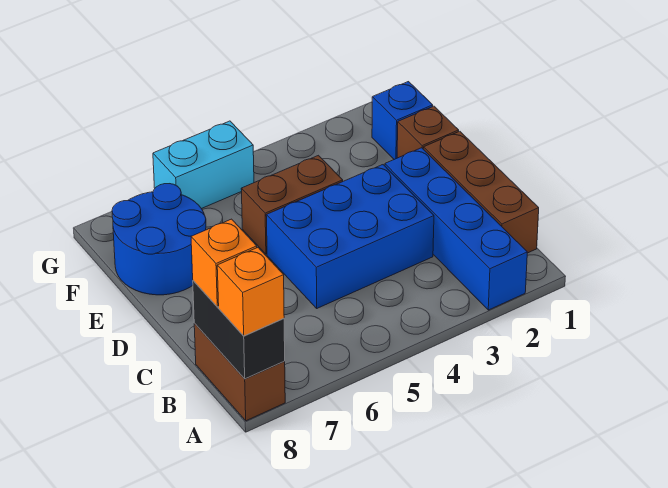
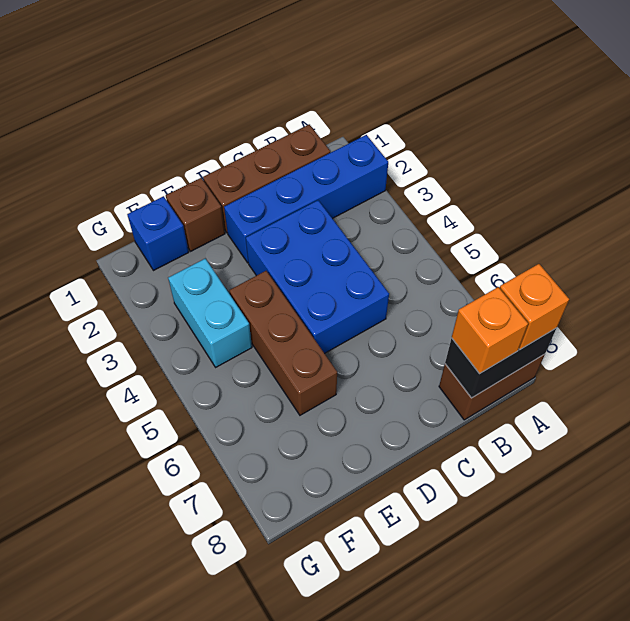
brown brick E4:E5 level 1 -> brown brick E4:E6 level 1
blue round brick E7:F8 level 1 -> none
cyan brick G5:G6 level 1 -> cyan brick F3:F4 level 1

